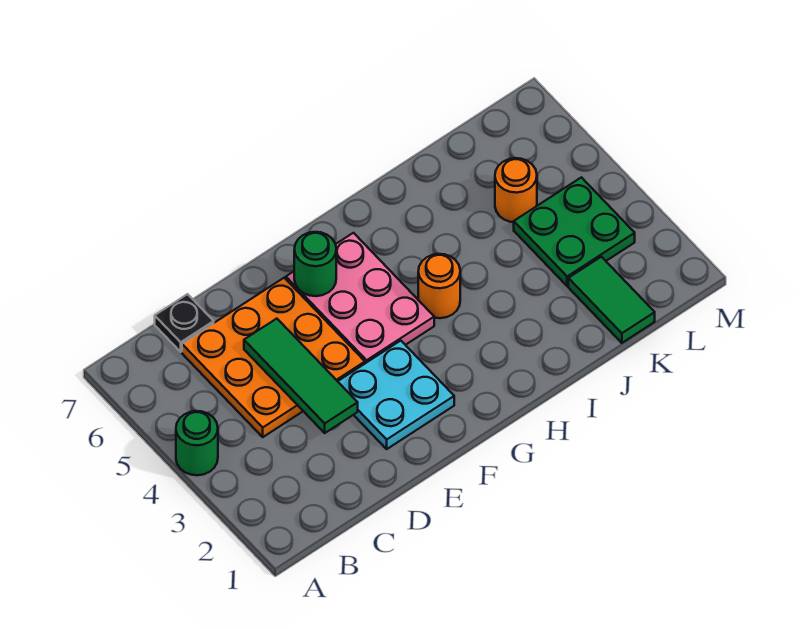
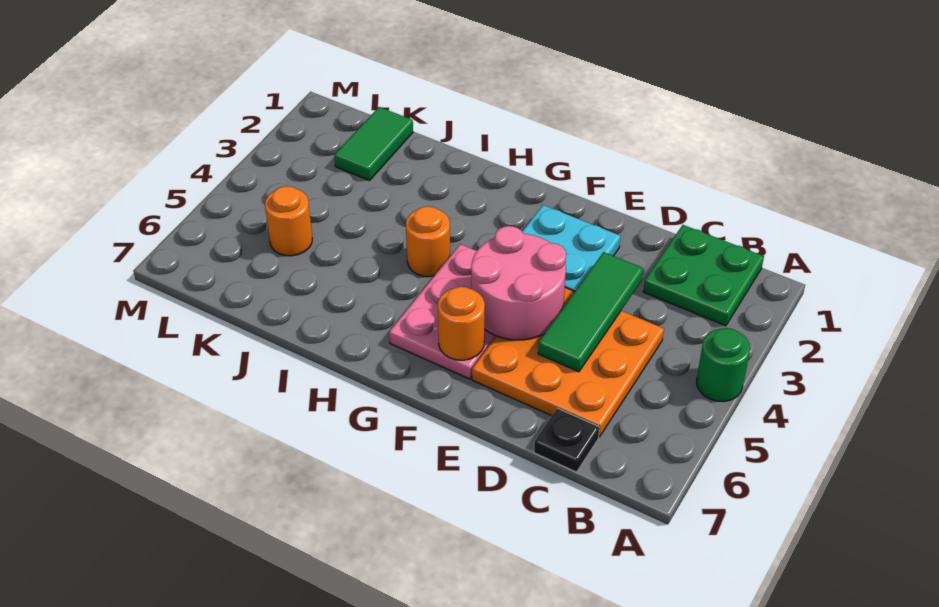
none -> pink round brick E4:F5 level 2
green round brick F6 level 2 -> orange round brick F6 level 2
green plate K3:L4 level 1 -> green plate B1:C2 level 1

